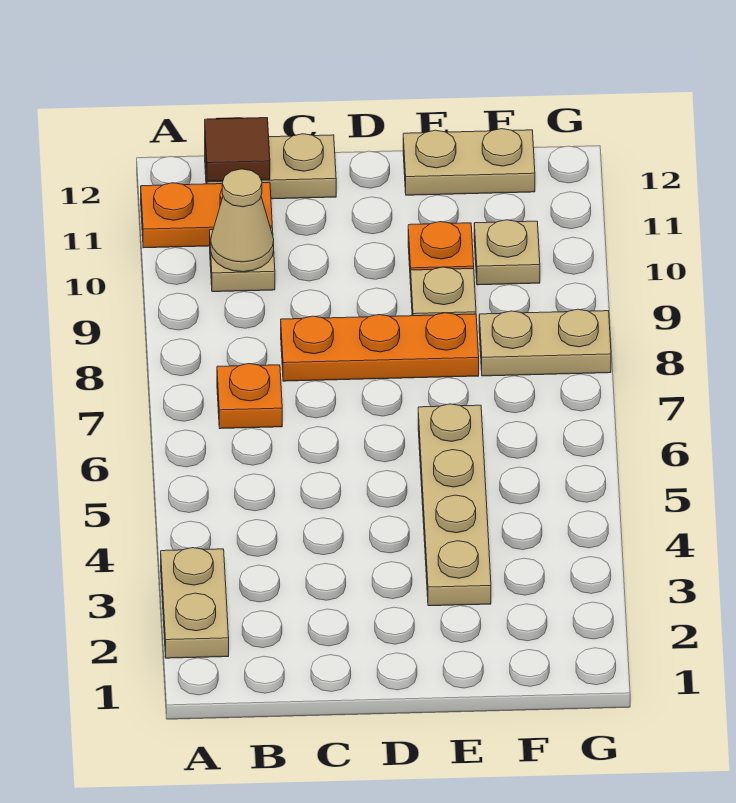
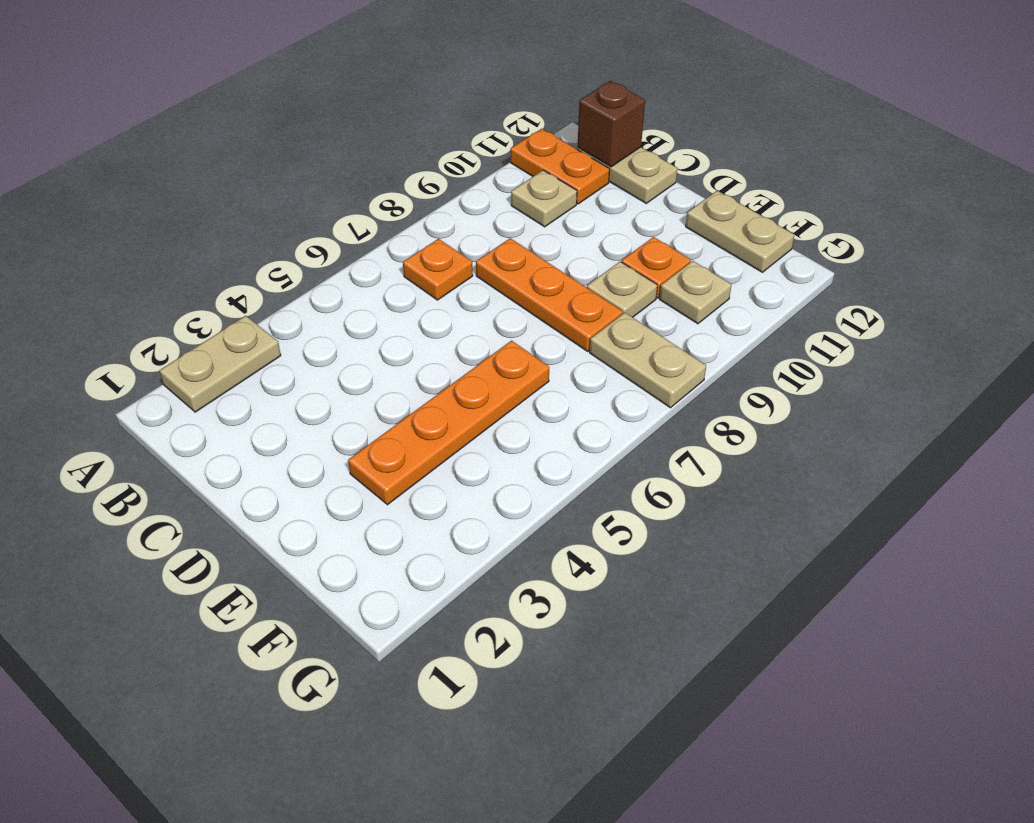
tan cone B10 level 2 -> none
brown tile B12 level 2 -> brown brick B12 level 2
tan plate E3:E6 level 1 -> orange plate E3:E6 level 1

